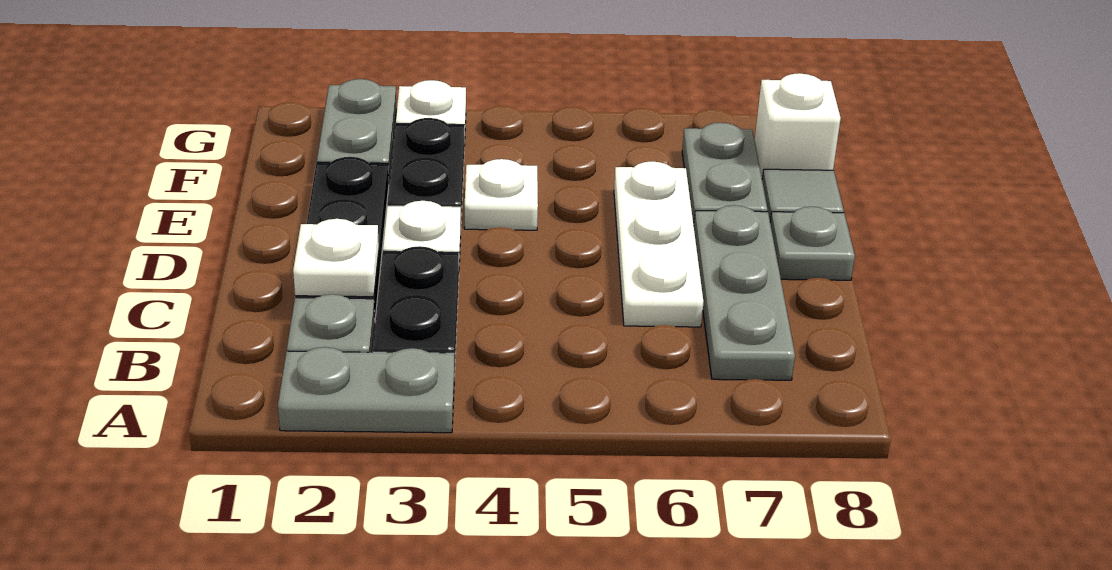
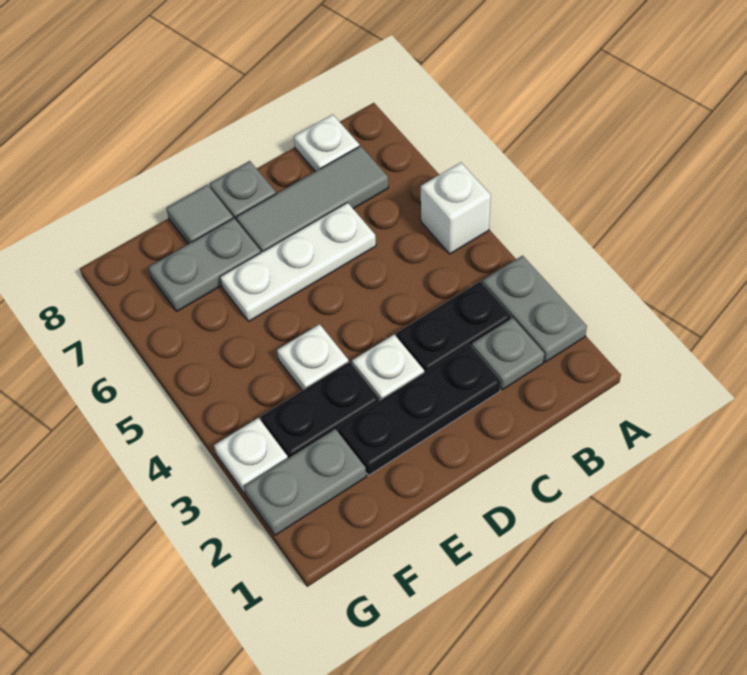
grey plate B7:D7 level 1 -> grey tile B7:D7 level 1
white plate C2 level 2 -> white plate B8 level 1
white brick F8 level 1 -> white brick A5 level 1

